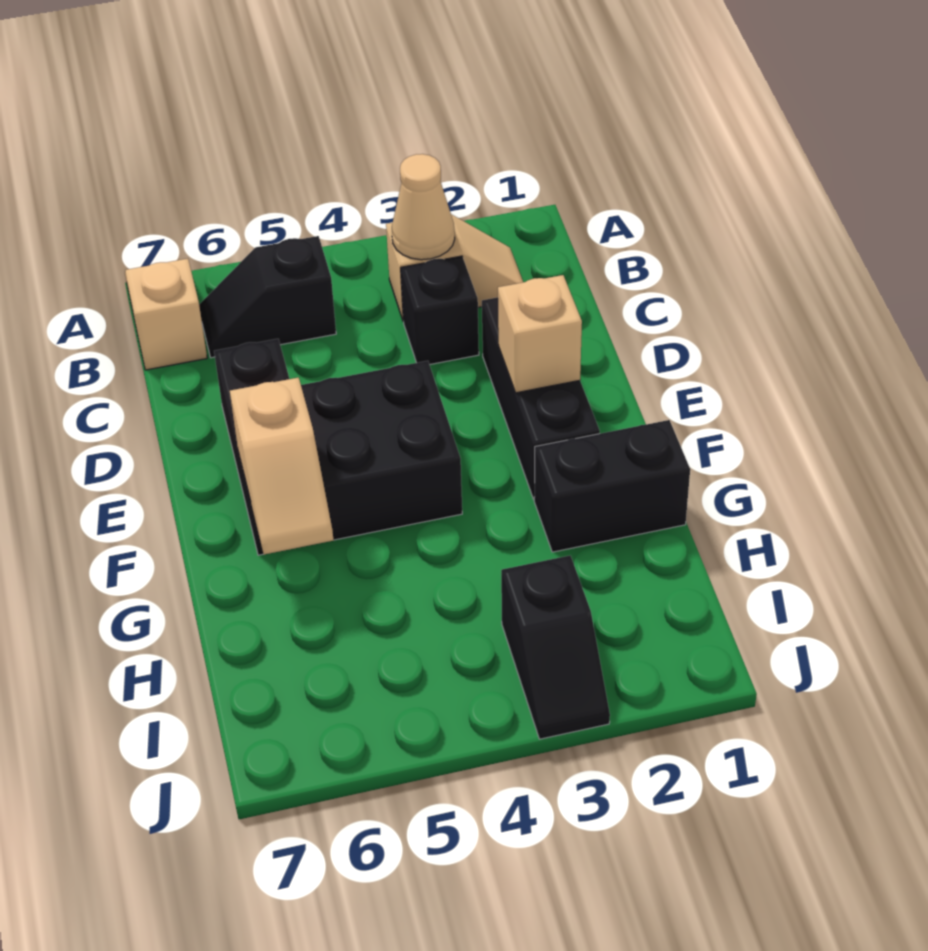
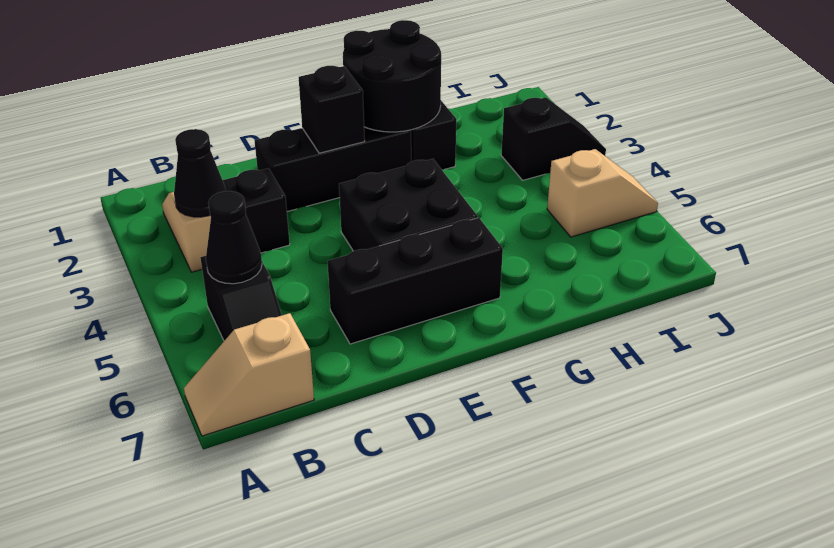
tan cone B3 level 2 -> black cone B3 level 2
none -> black cone B5 level 2
tan brick E2 level 2 -> black brick E2 level 2
none -> black round brick F1:G2 level 2
tan slope F6:G6 level 2 top F -> tan slope I5:J5 level 1 top I

